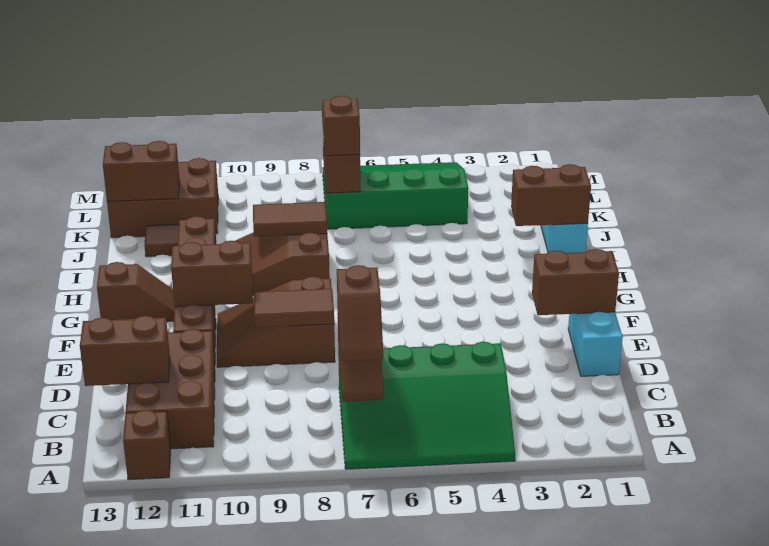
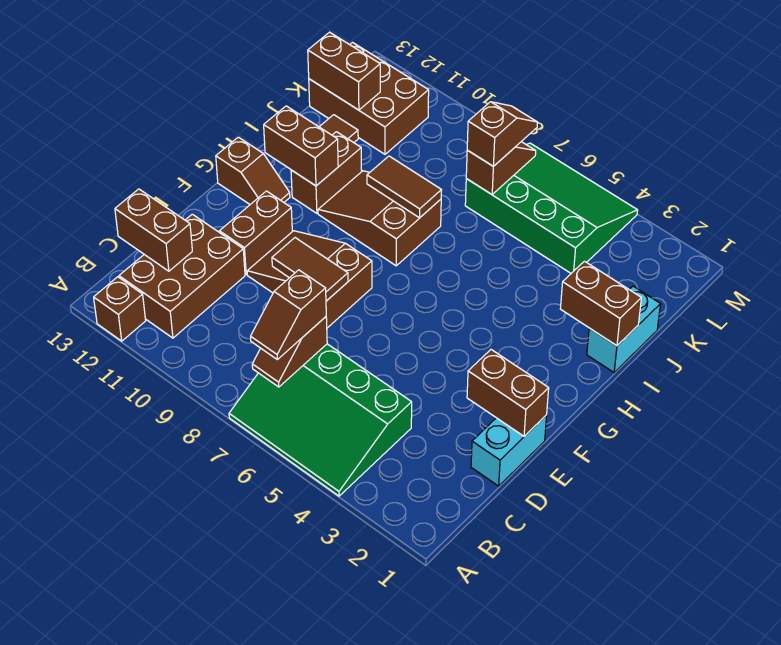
brown brick F10:F11 level 2 -> brown brick H11:H12 level 2

